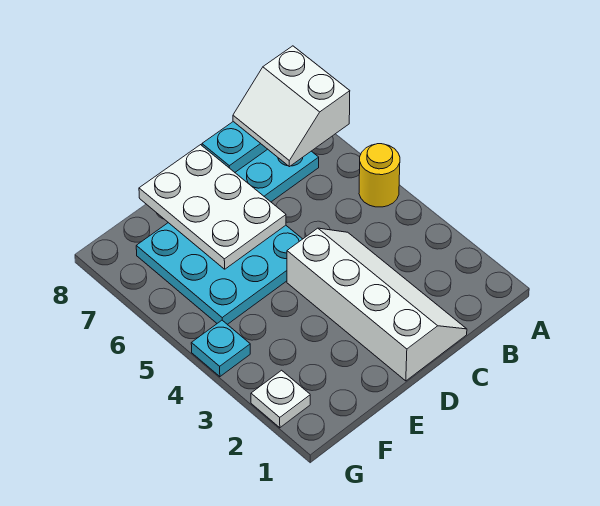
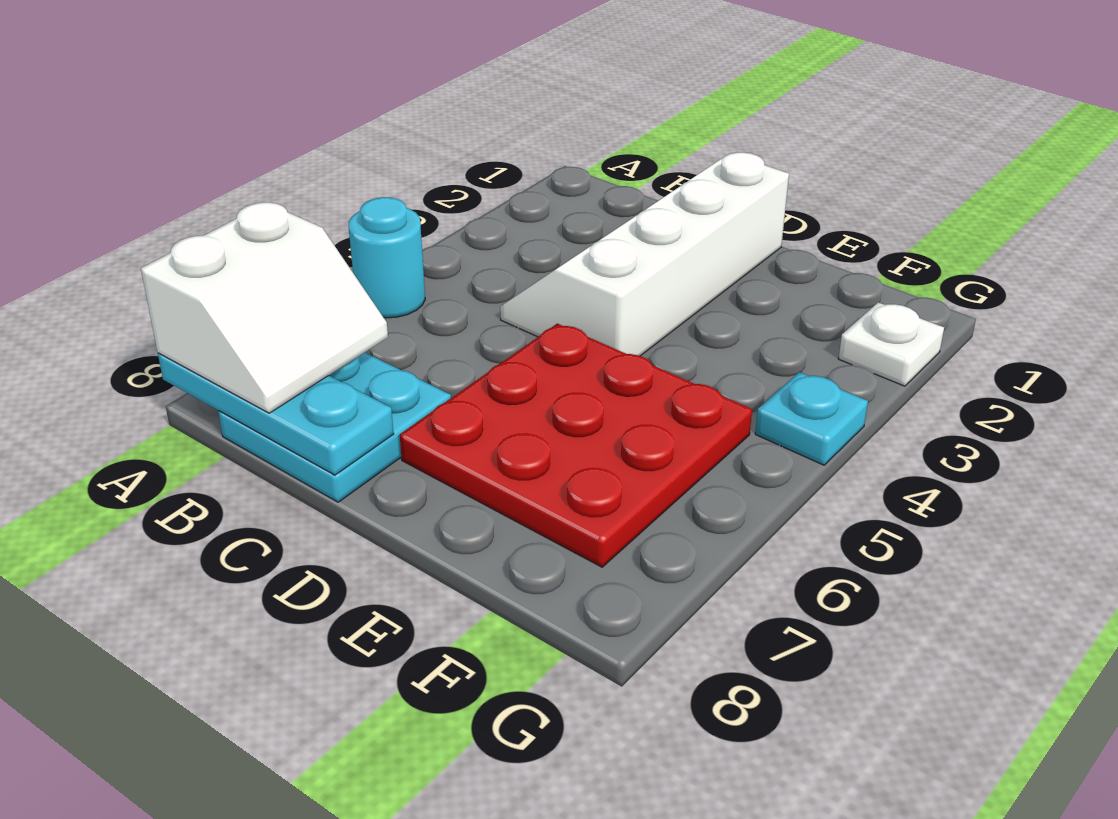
yellow round brick A5 level 1 -> cyan round brick A5 level 1
cyan plate D5:F7 level 1 -> red plate D5:F7 level 1
white plate D6:E8 level 2 -> none

